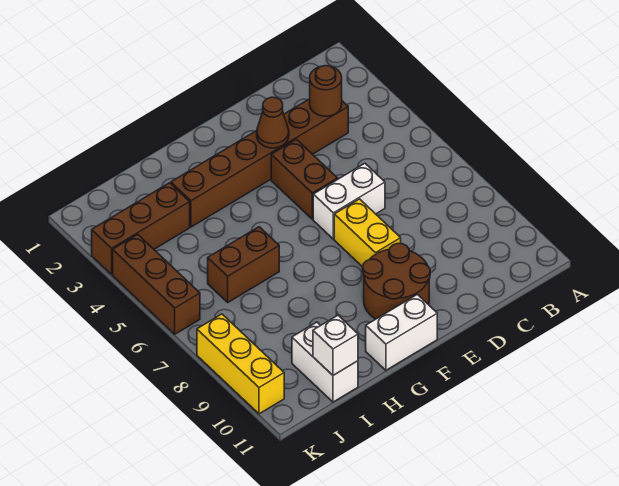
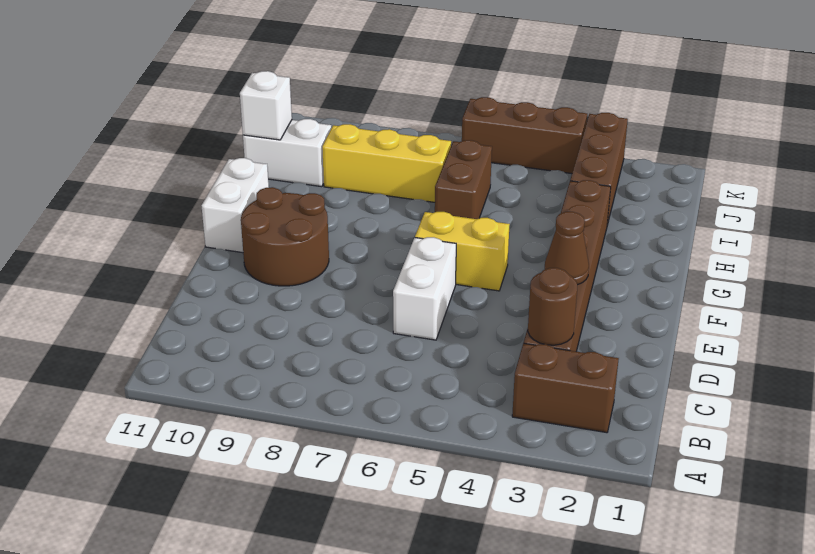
brown brick E4:E5 level 1 -> brown brick B2:B3 level 1
yellow brick E7:E8 level 1 -> yellow brick F5:F6 level 1
yellow brick K8:K10 level 1 -> yellow brick I7:I9 level 1

